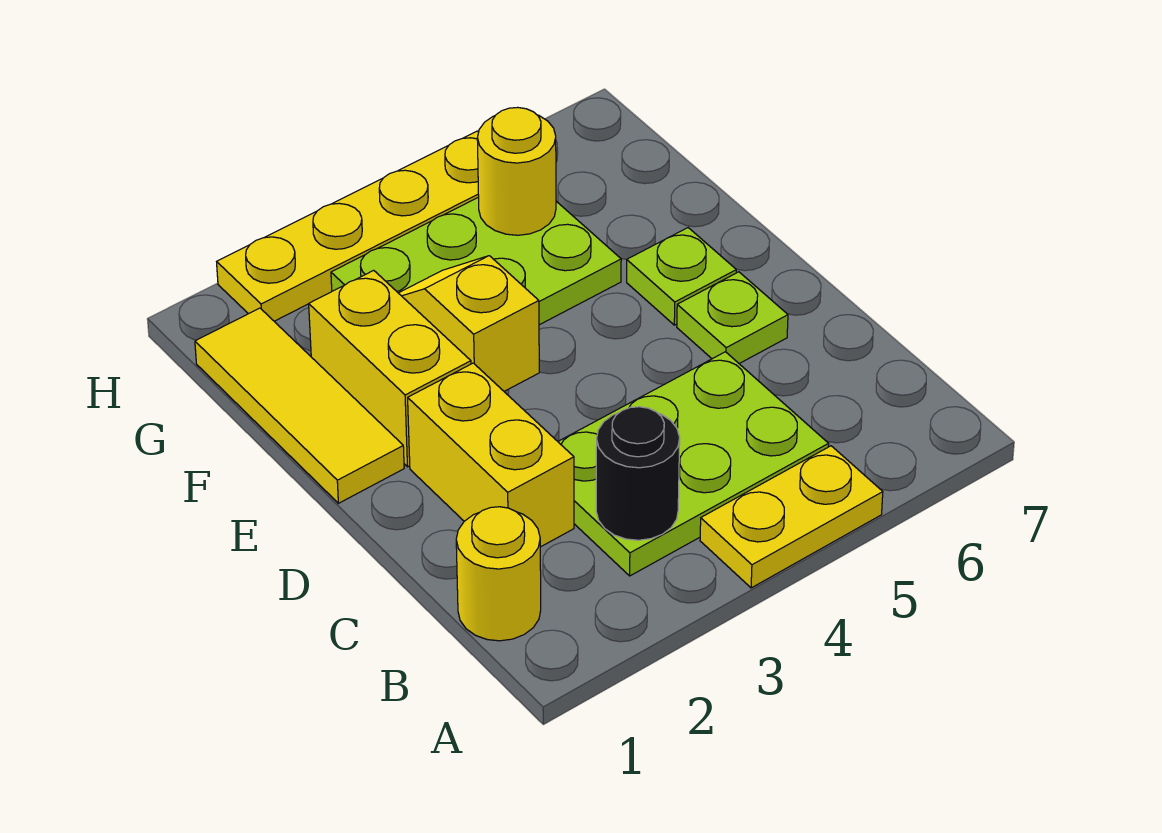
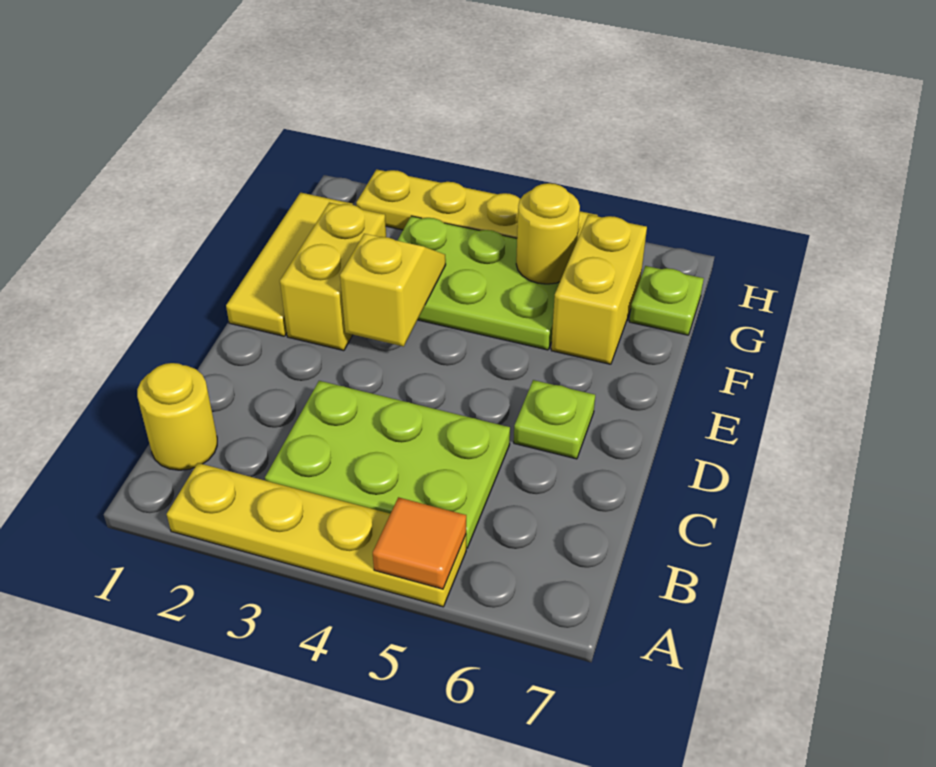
yellow plate A4:A5 level 1 -> yellow plate A2:A5 level 1
none -> orange tile A5 level 2
black round brick B3 level 2 -> none
yellow brick C2:D2 level 1 -> yellow brick F6:G6 level 1
lime plate E6 level 1 -> lime plate G7 level 1

